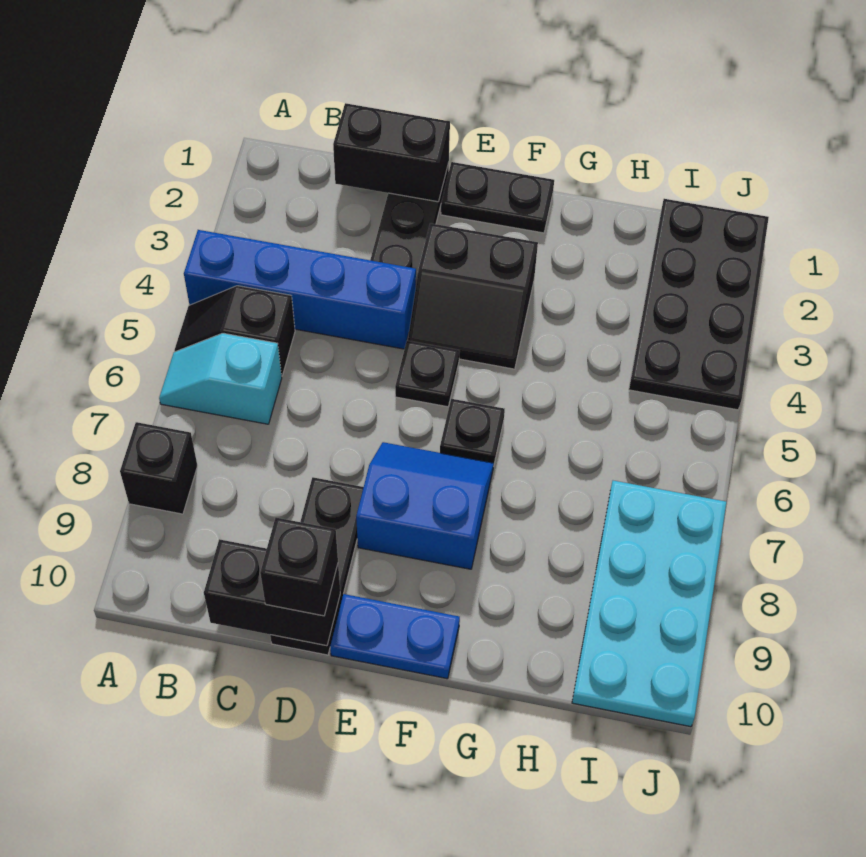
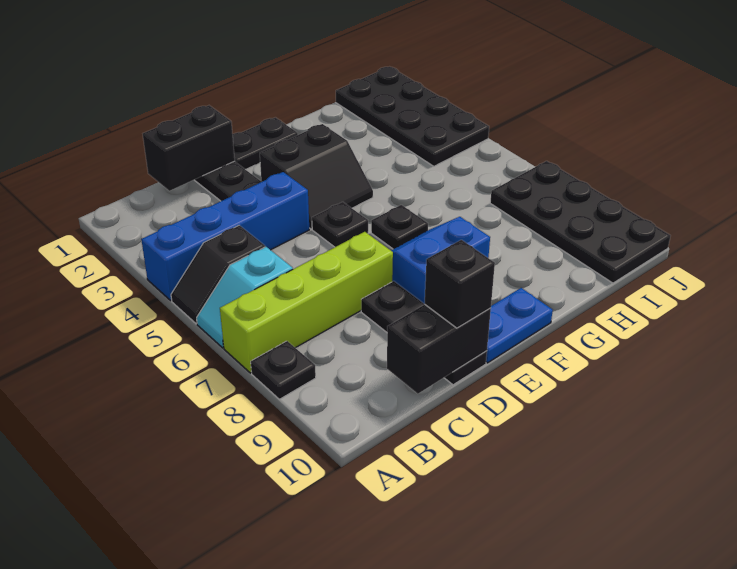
none -> lime brick A7:D7 level 1
black brick A8 level 1 -> black plate A8 level 1
cyan plate I7:J10 level 1 -> black plate I7:J10 level 1

